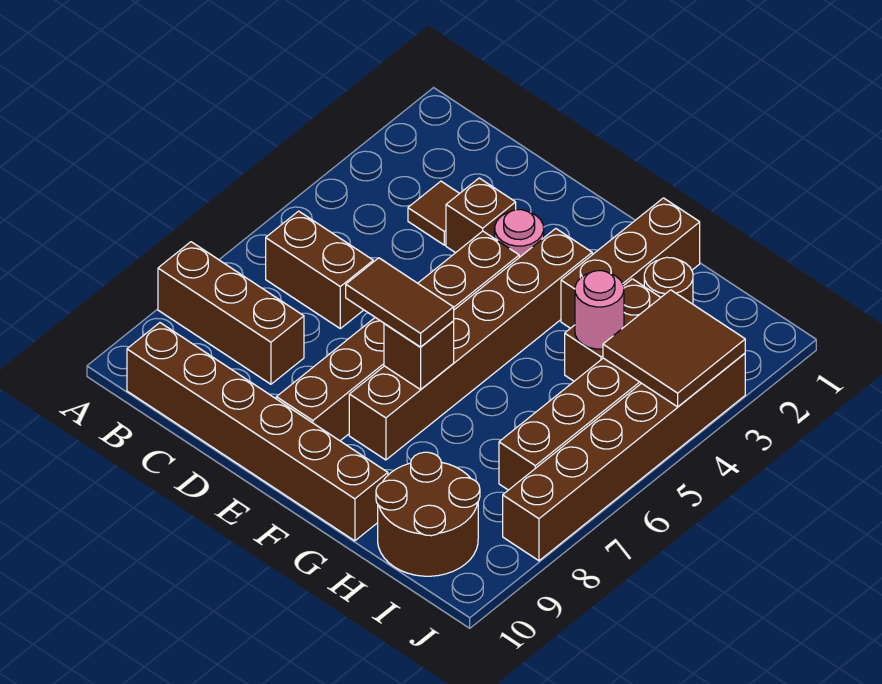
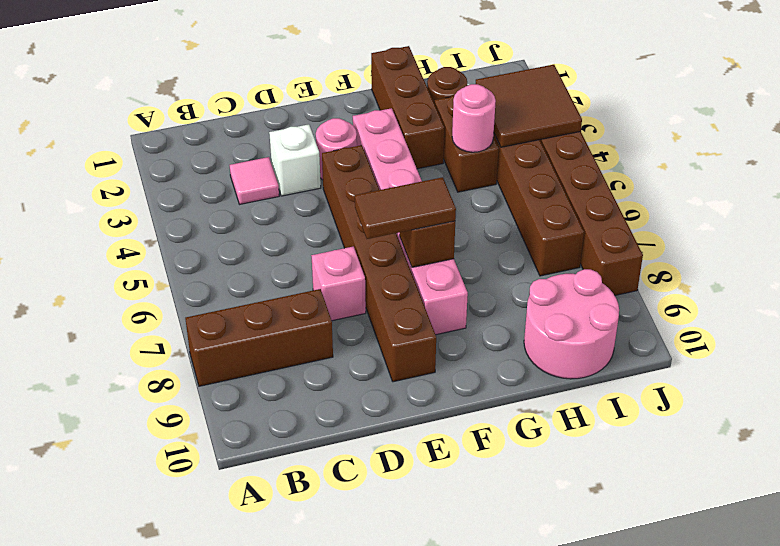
brown brick B6:C6 level 1 -> none
brown brick B10:G10 level 1 -> none
brown tile C3 level 1 -> pink tile C3 level 1
brown brick D3 level 1 -> white brick D3 level 1
none -> pink brick D7 level 1
brown brick F3:F8 level 1 -> pink brick F3:F8 level 1
brown round brick H9:I10 level 1 -> pink round brick H9:I10 level 1

